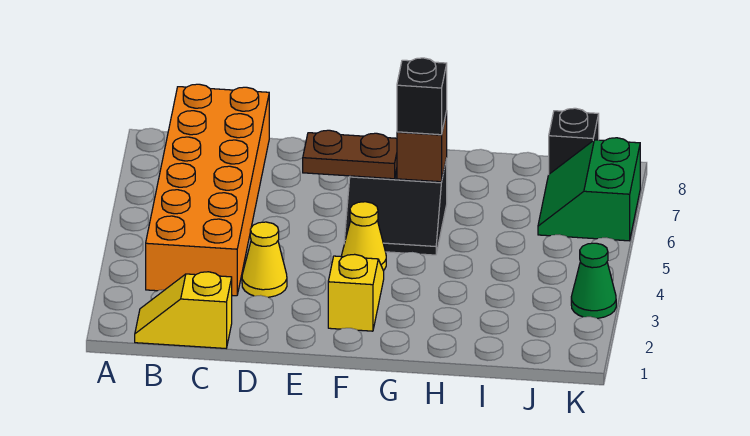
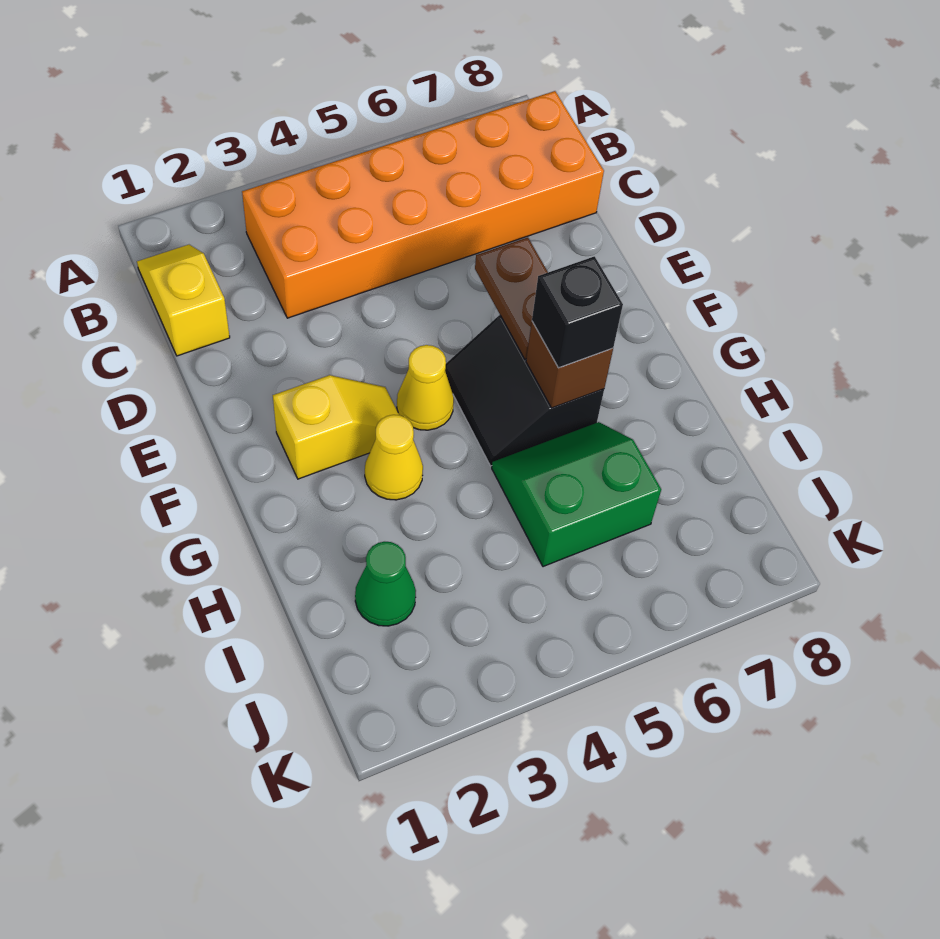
yellow cone D3 level 1 -> yellow cone G3 level 1
green slope J6:K7 level 1 top K -> green slope H5:I6 level 1 top I
black brick J8 level 1 -> none
green cone K3 level 1 -> green cone I2 level 1

